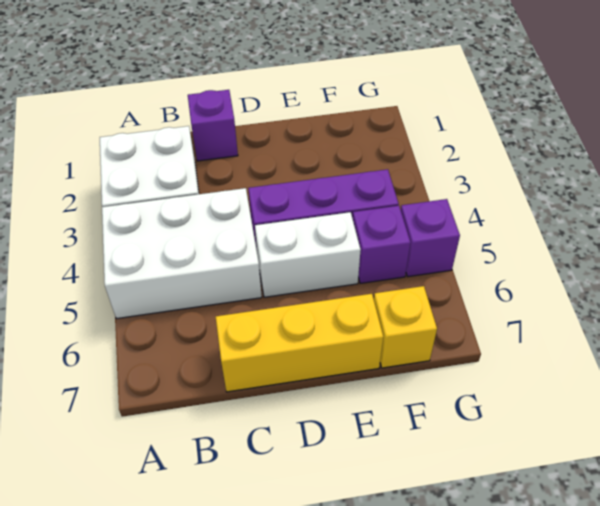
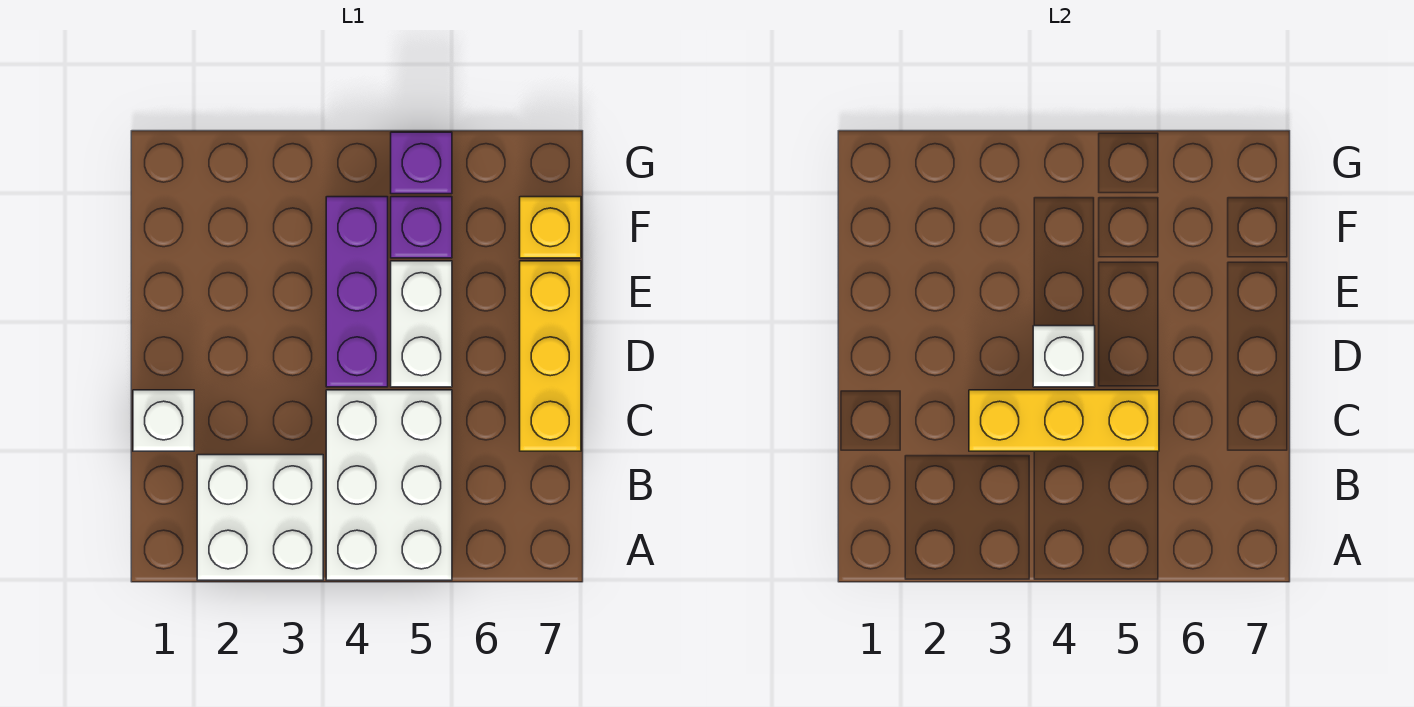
purple brick C1 level 1 -> white brick C1 level 1
none -> yellow brick C3:C5 level 2
none -> white brick D4 level 2

